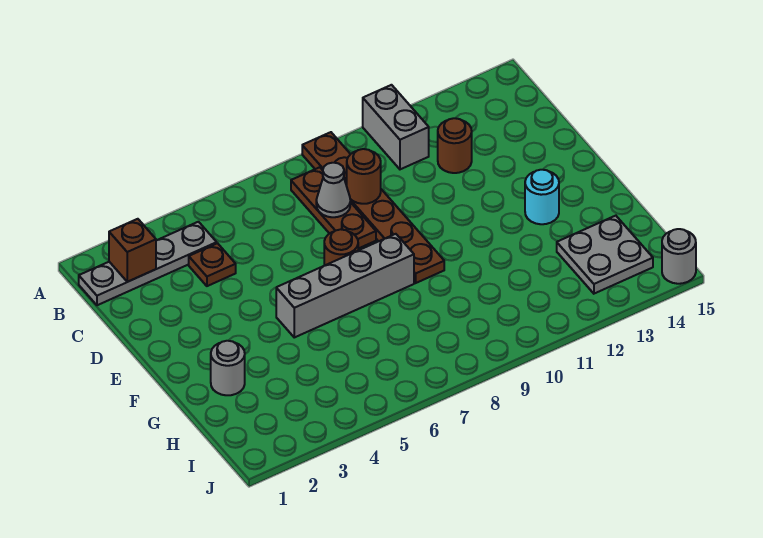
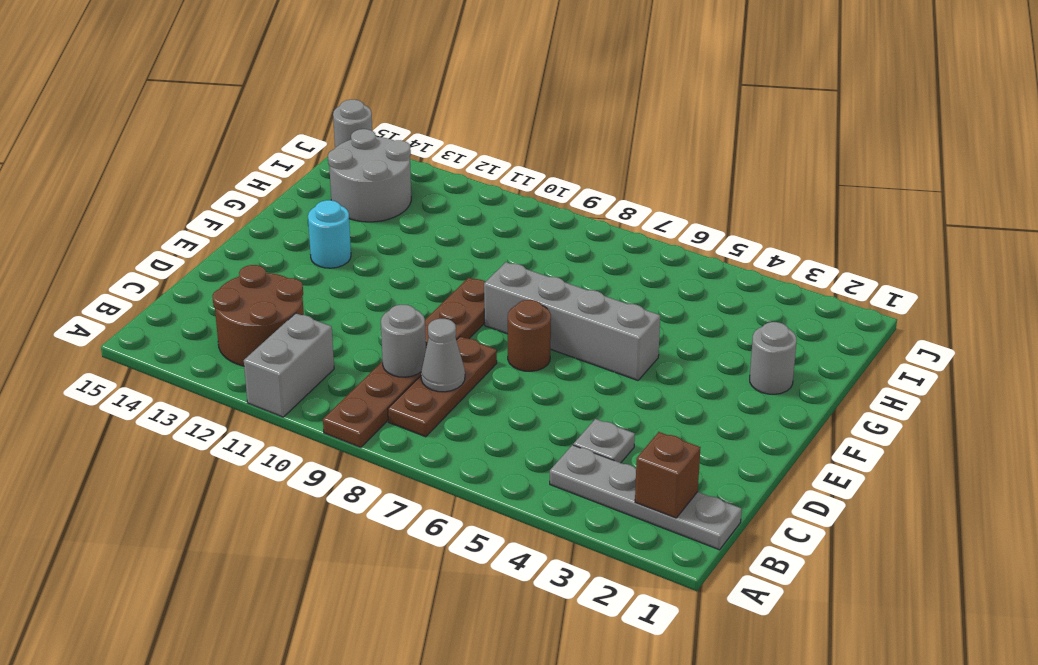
brown plate C4 level 1 -> grey plate C4 level 1
brown round brick C9 level 2 -> grey round brick C9 level 2
brown round brick C12 level 1 -> brown round brick B12:C13 level 1
grey plate H13:I14 level 1 -> grey round brick H13:I14 level 1

